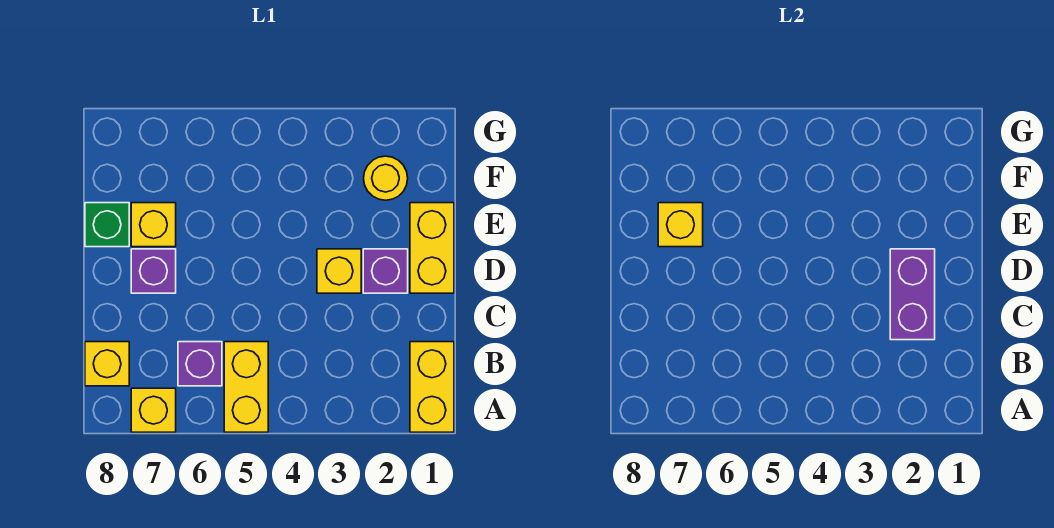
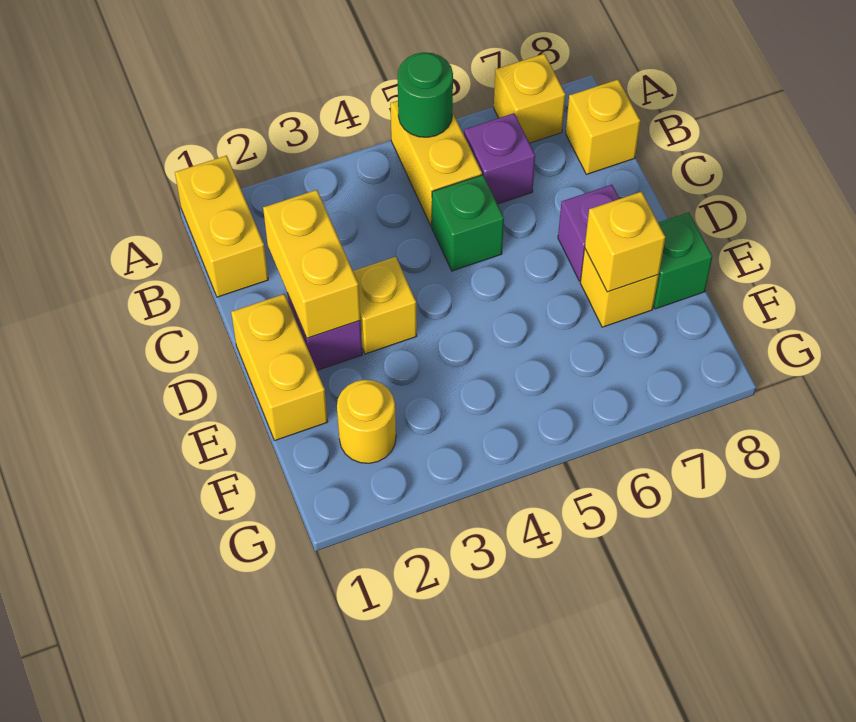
none -> green round brick A5 level 2
purple brick C2:D2 level 2 -> yellow brick C2:D2 level 2
none -> green brick C5 level 1

